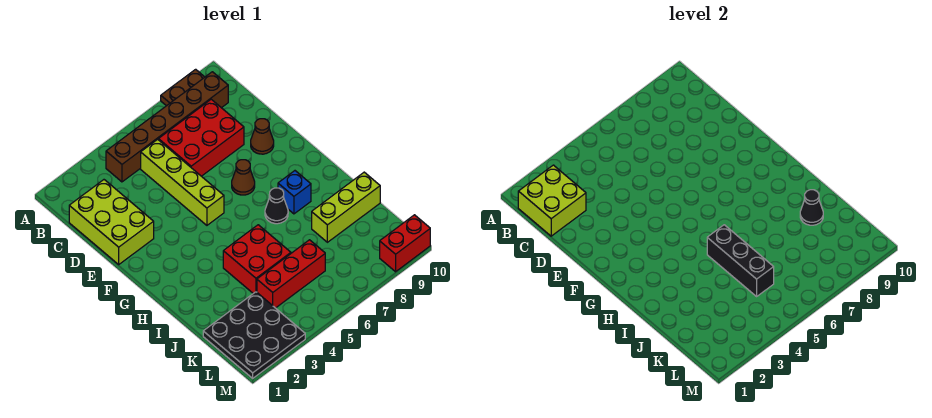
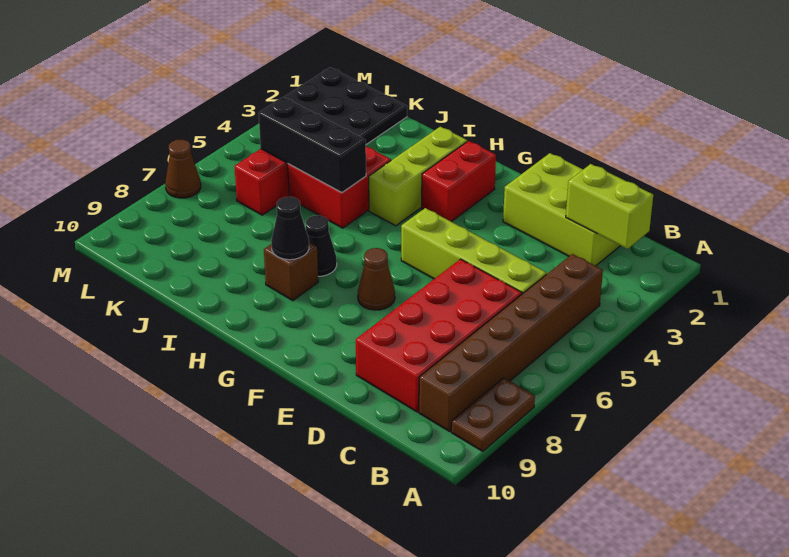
lime brick B1:C2 level 2 -> lime brick B2:C2 level 2
red brick C6:D8 level 1 -> red brick C6:D9 level 1
brown cone E9 level 1 -> brown cone M7 level 1
blue brick H8 level 1 -> brown brick H8 level 1
lime brick J8:J10 level 1 -> lime brick H2:H4 level 1
black cone J9 level 2 -> black cone H8 level 2
red brick M9:M10 level 1 -> red brick G2:G3 level 1

